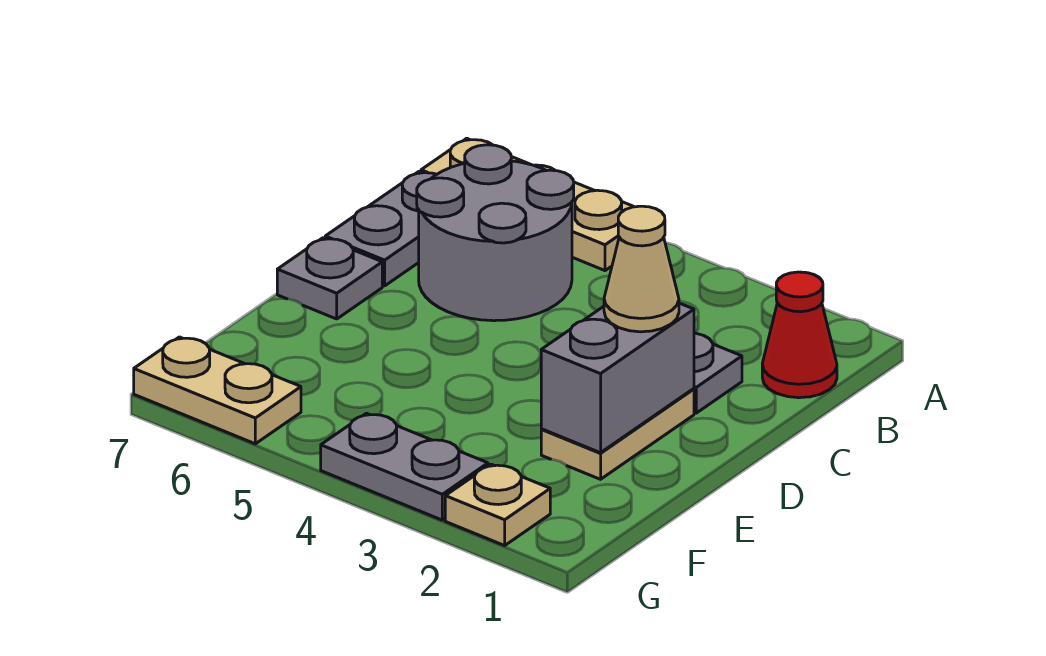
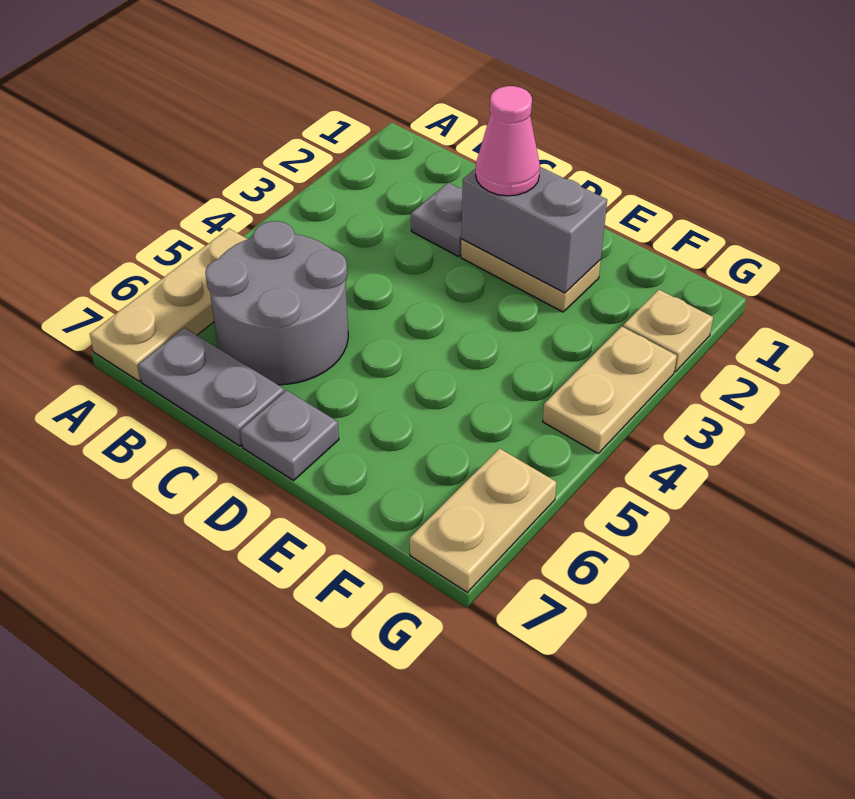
red cone B1 level 1 -> none
tan cone D2 level 3 -> pink cone D2 level 3
grey plate G3:G4 level 1 -> tan plate G3:G4 level 1

